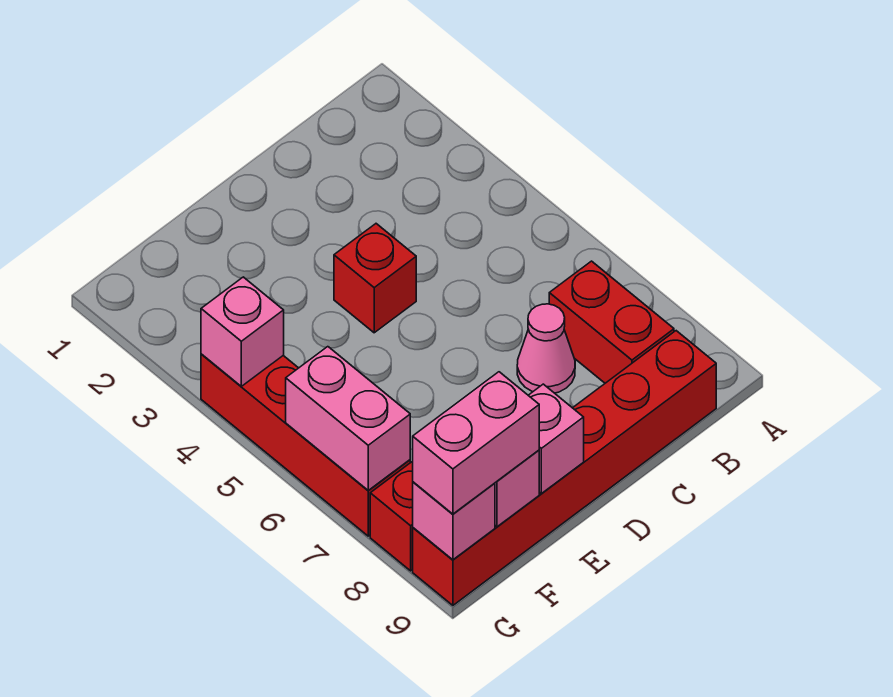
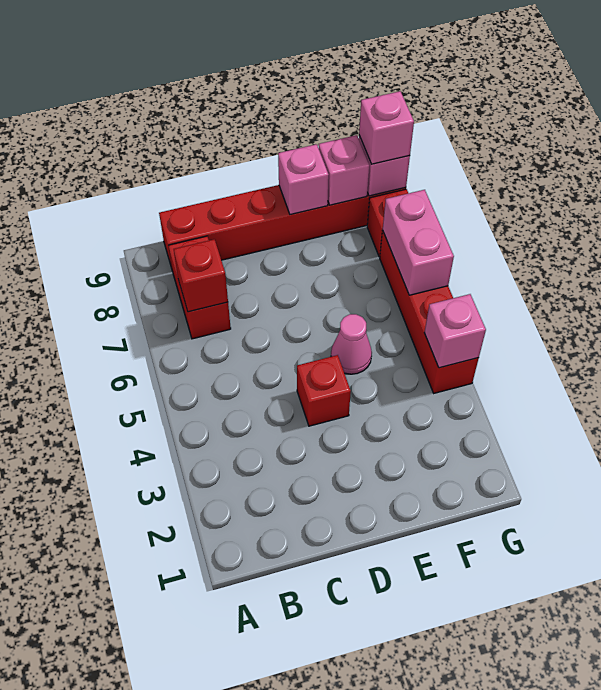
none -> red brick B7 level 2
pink cone C7 level 1 -> pink cone E5 level 1
pink brick F9:G9 level 3 -> pink brick G9 level 3

